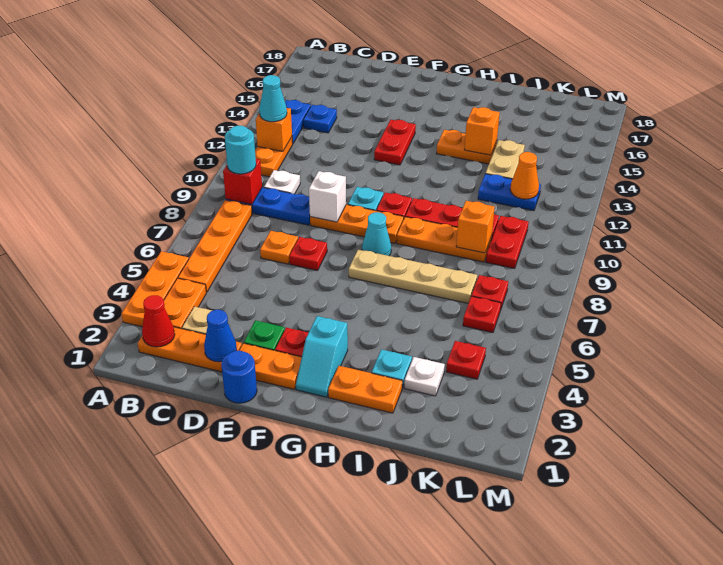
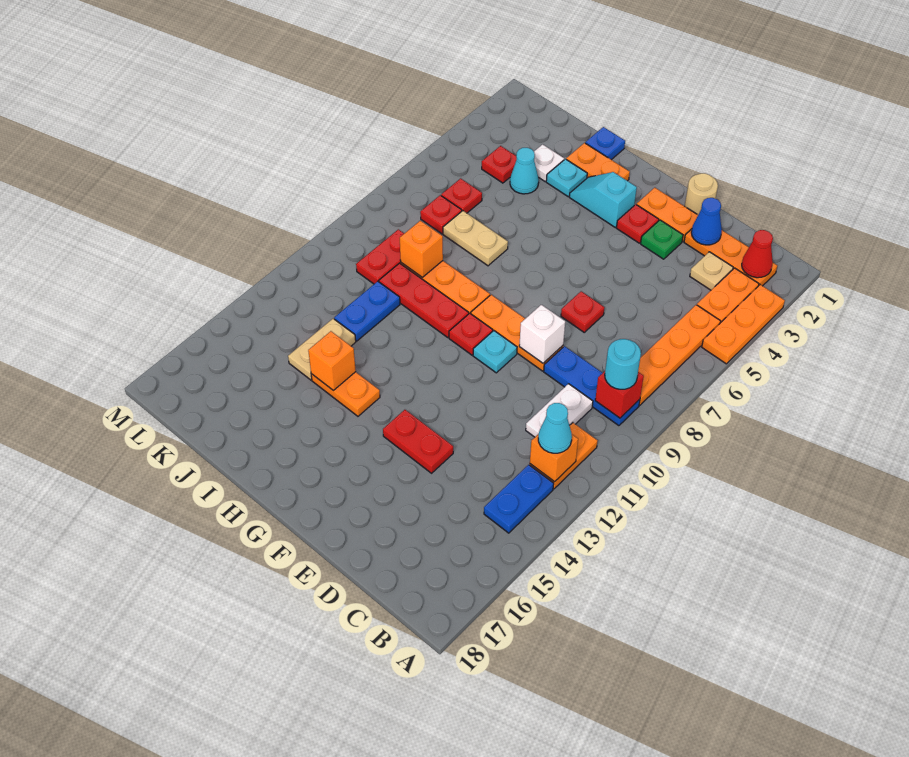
white plate C10 level 1 -> white plate C10:C11 level 1
blue plate C14 level 1 -> blue plate I1 level 1
orange plate D7 level 1 -> none
blue round brick E1 level 1 -> tan round brick E1 level 1
red plate F13:F14 level 1 -> red plate E14:F14 level 1
cyan slope G2:G3 level 1 top 3 -> cyan slope G3:H3 level 1 top G
tan plate G7:J7 level 1 -> tan plate I7:J7 level 1
cyan cone G8 level 1 -> cyan cone J4 level 1
blue plate J12:K12 level 1 -> blue plate J11:J12 level 1
orange cone K12 level 2 -> none

